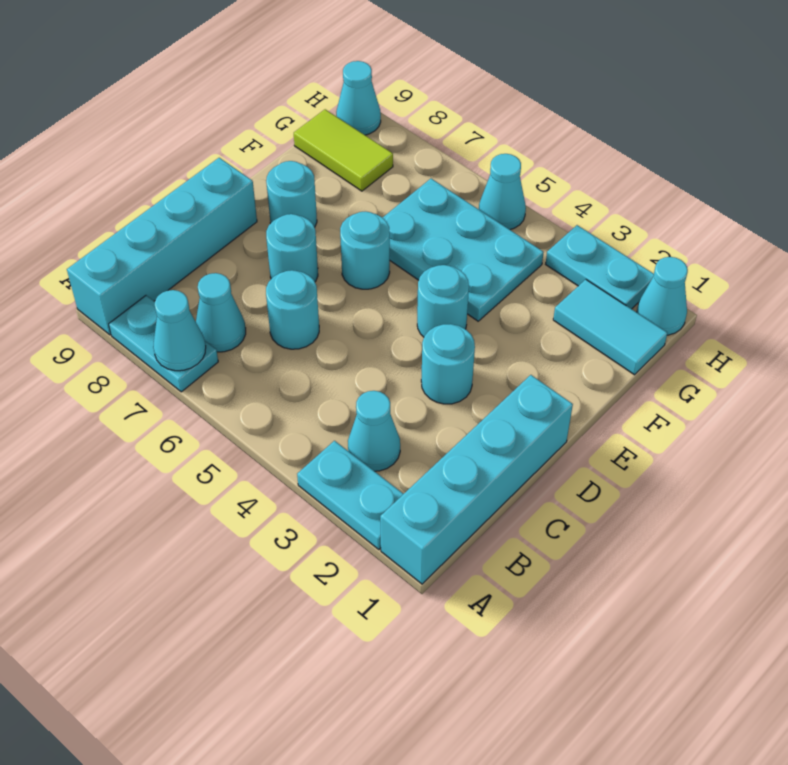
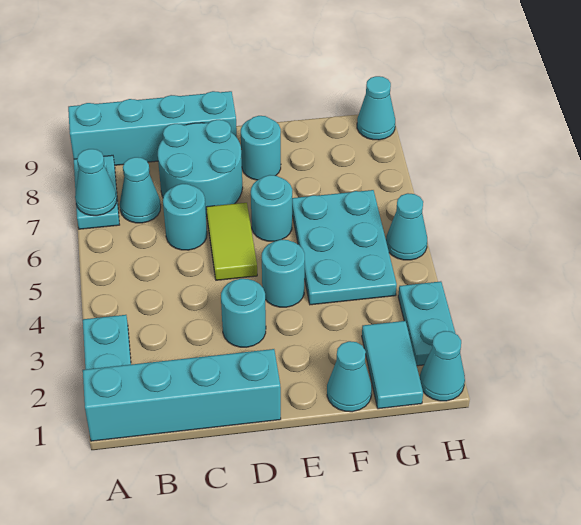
cyan cone B3 level 1 -> cyan cone F1 level 1
cyan round brick D7 level 1 -> cyan round brick C7:D8 level 1
lime tile G8:G9 level 1 -> lime tile D5:D6 level 1

